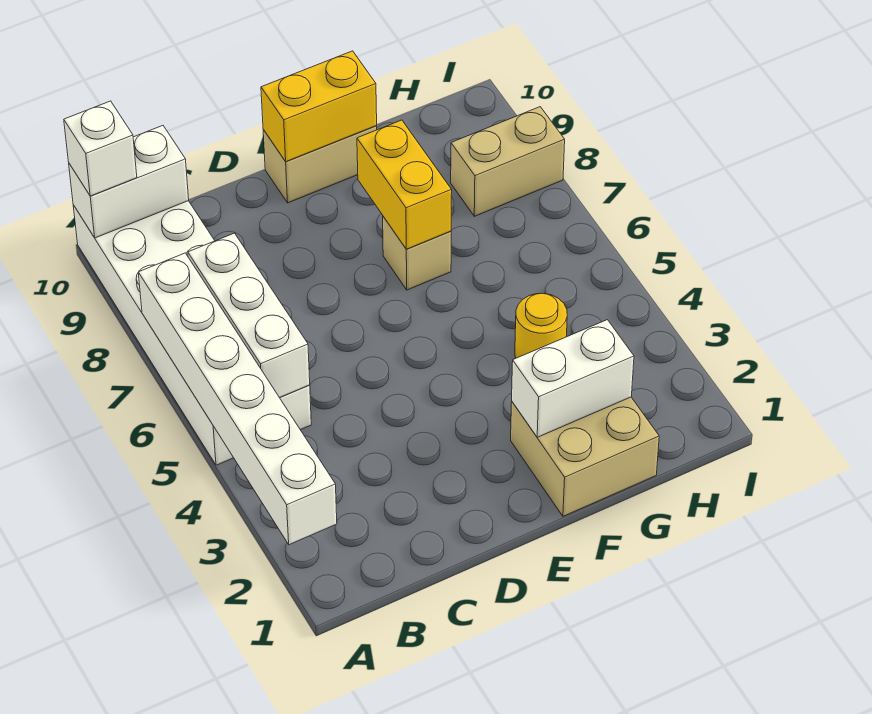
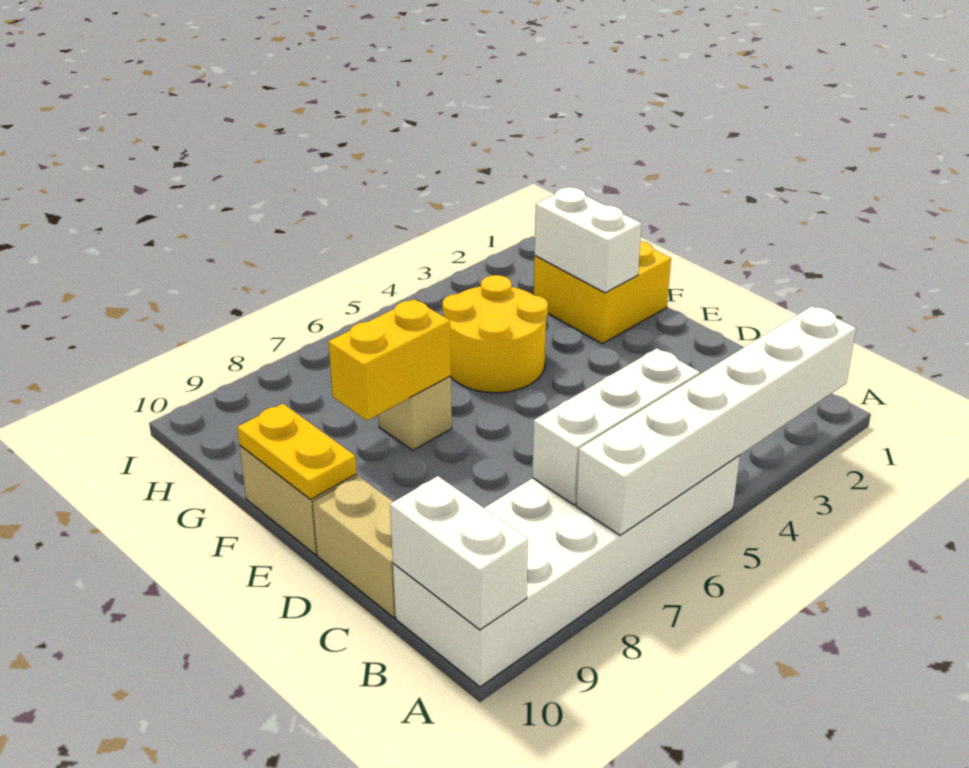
white brick A10 level 3 -> none
yellow brick E10:F10 level 2 -> yellow plate E10:F10 level 2
tan brick F1:G2 level 1 -> yellow brick F1:G2 level 1
yellow round brick G4 level 1 -> yellow round brick F4:G5 level 1
tan brick H8:I8 level 1 -> tan brick C10:D10 level 1

